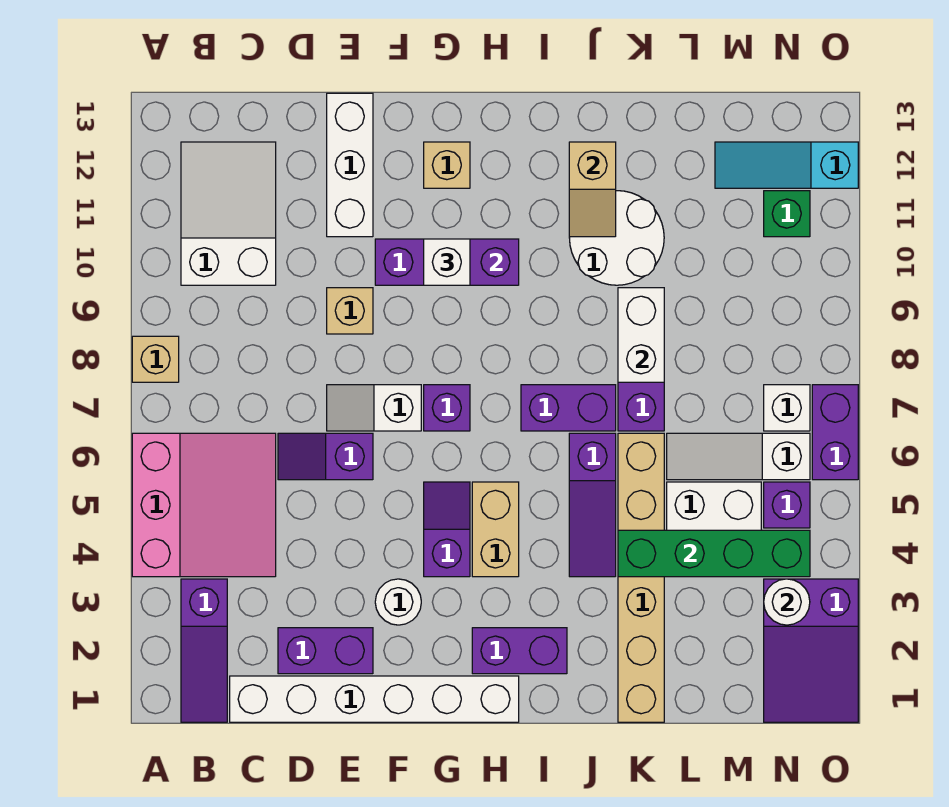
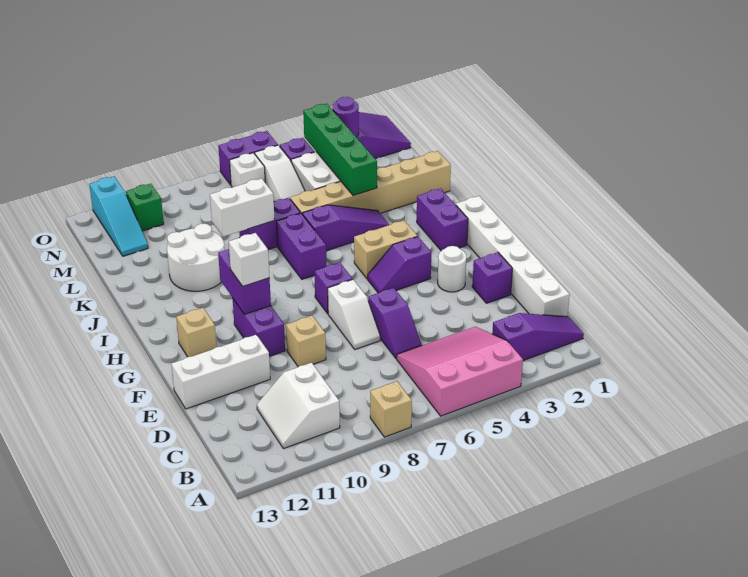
white slope B10:C12 level 1 top 10 -> white slope B10:C11 level 1 top 10
purple brick D2:E2 level 1 -> purple brick E2 level 1
tan slope J11:J12 level 2 top 12 -> none
white round brick N3 level 2 -> purple round brick N3 level 2

